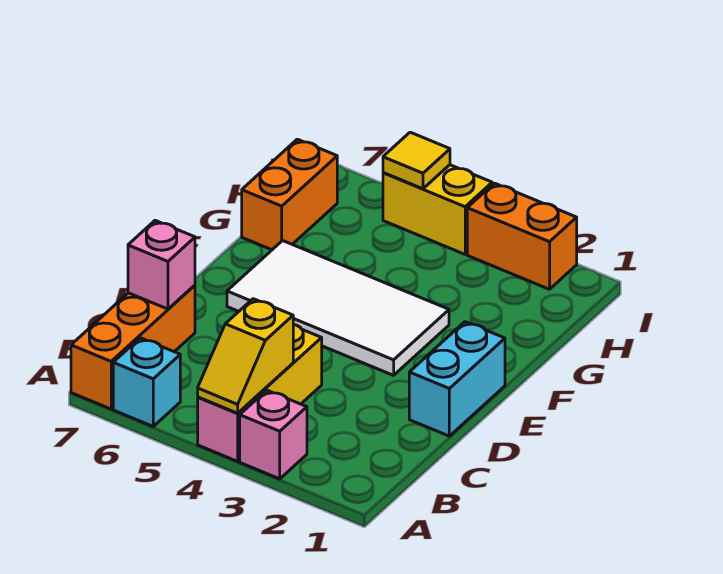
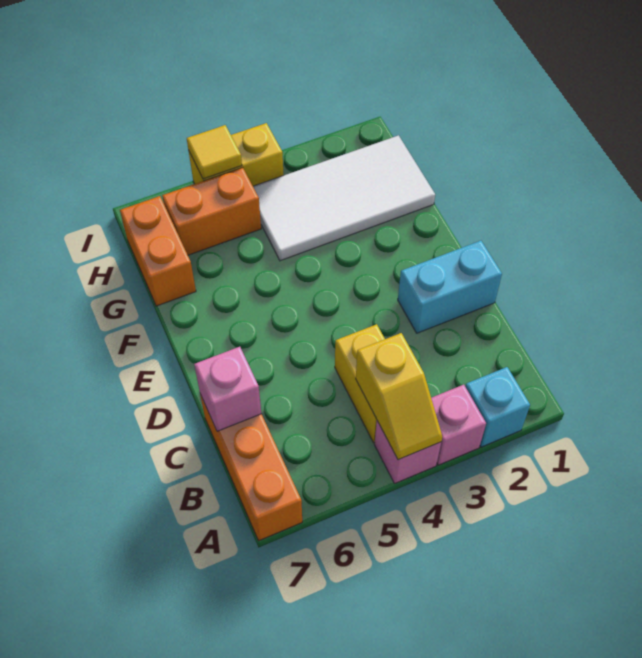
cyan brick A6 level 1 -> cyan brick A2 level 1
cyan brick D1:E1 level 1 -> cyan brick D1:D2 level 1
white tile E3:F6 level 1 -> white tile G1:H4 level 1
orange brick I2:I3 level 1 -> orange brick H5:H6 level 1

